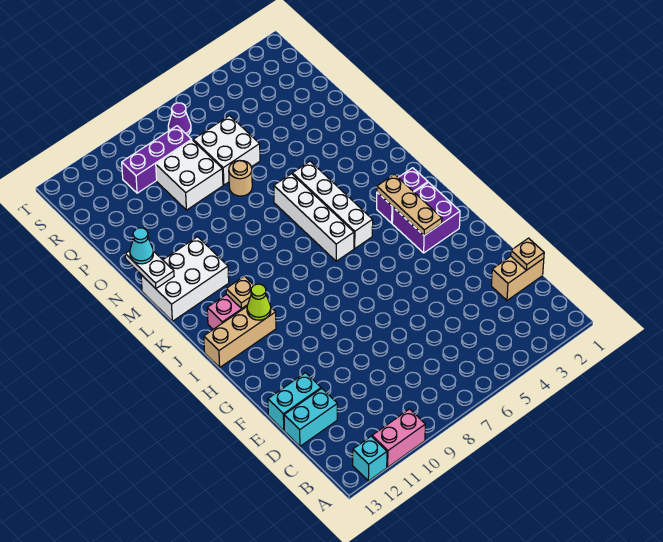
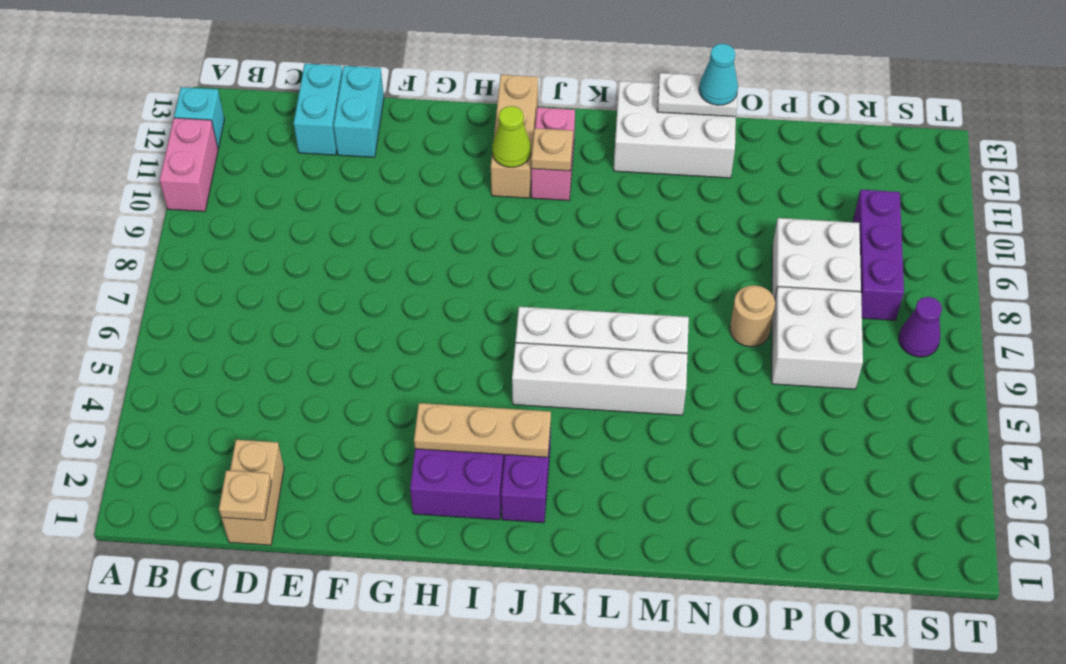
white brick L11:M13 level 1 -> white brick L12:N13 level 1

